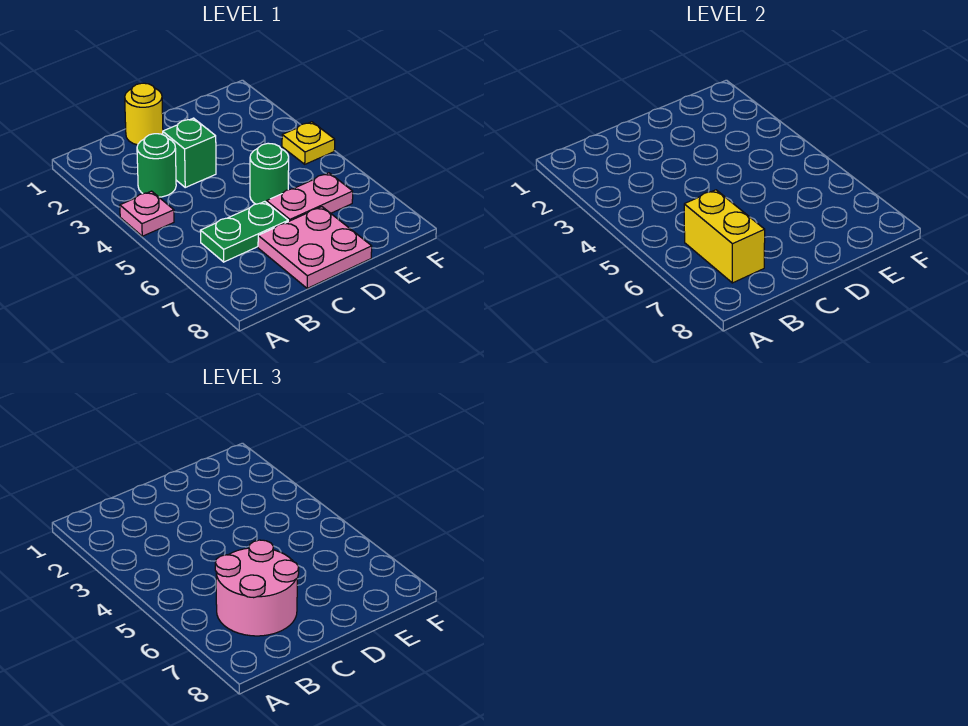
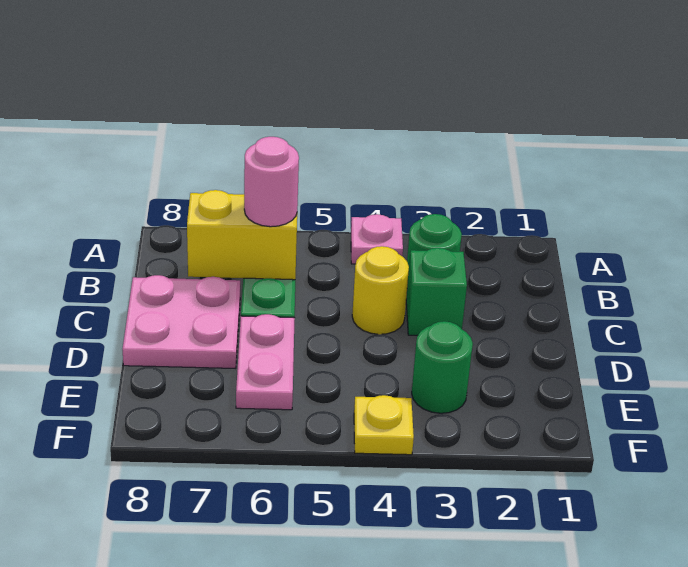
pink round brick B6:C7 level 3 -> pink round brick B6 level 3
yellow round brick C1 level 1 -> yellow round brick C4 level 1
green round brick D5 level 1 -> green round brick E3 level 1

